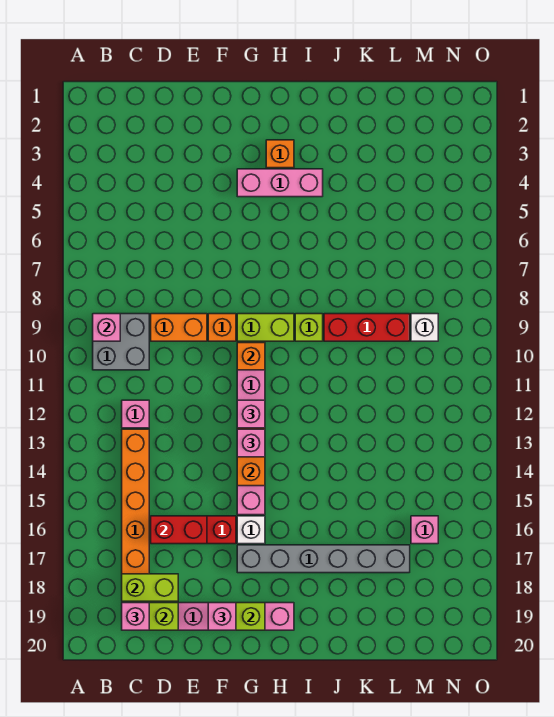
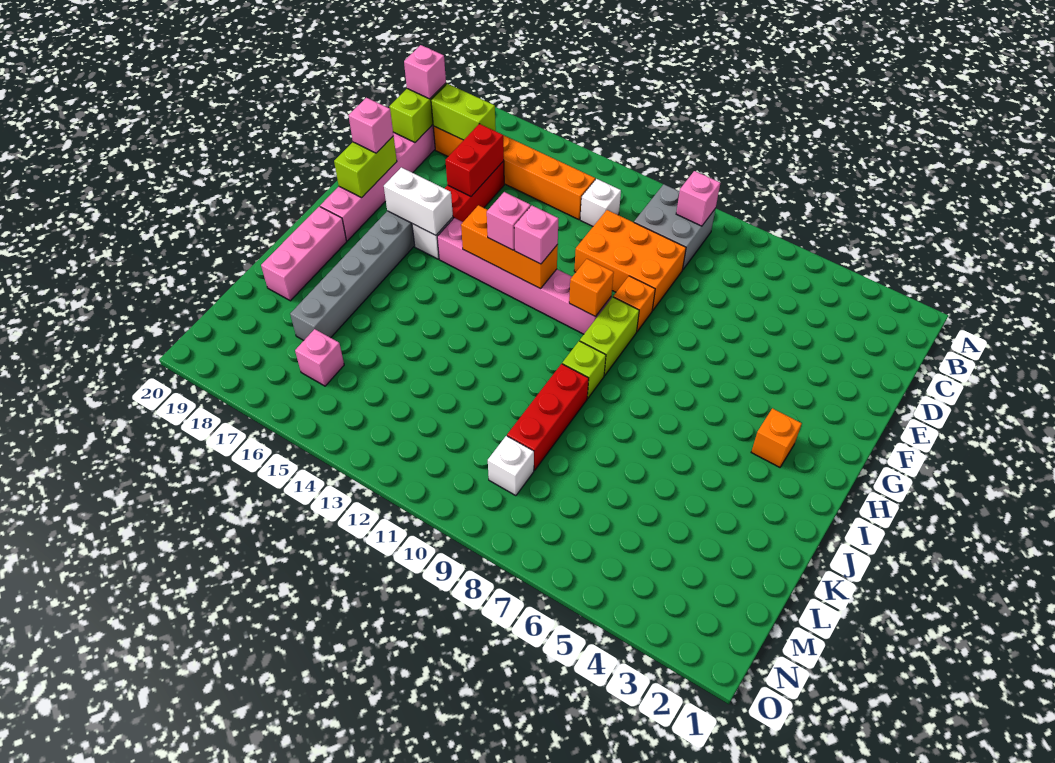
pink brick C12 level 1 -> white brick C12 level 1
lime brick C18:D18 level 2 -> lime brick C17:C18 level 2
orange brick D9:E9 level 1 -> orange brick D9:E11 level 1
pink brick G4:I4 level 1 -> pink brick I19:K19 level 1
none -> white brick G16:G17 level 2

